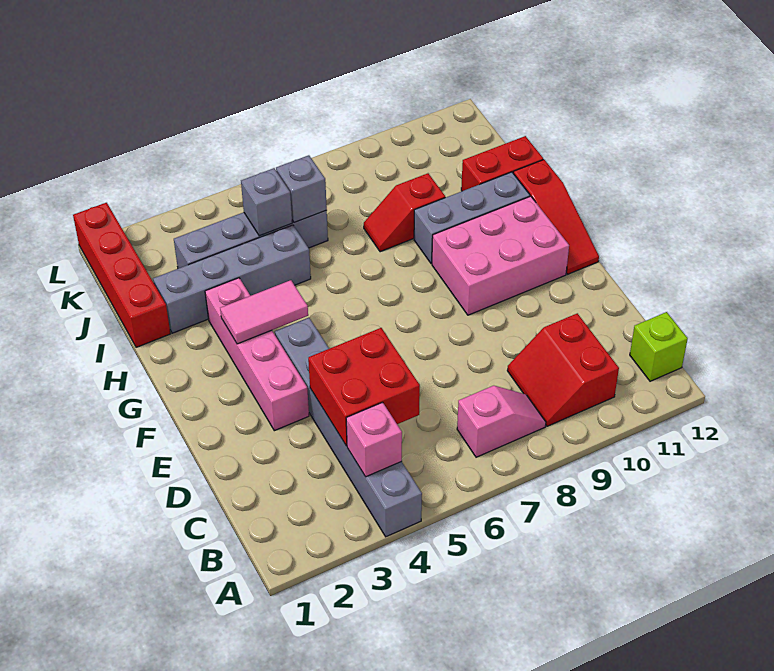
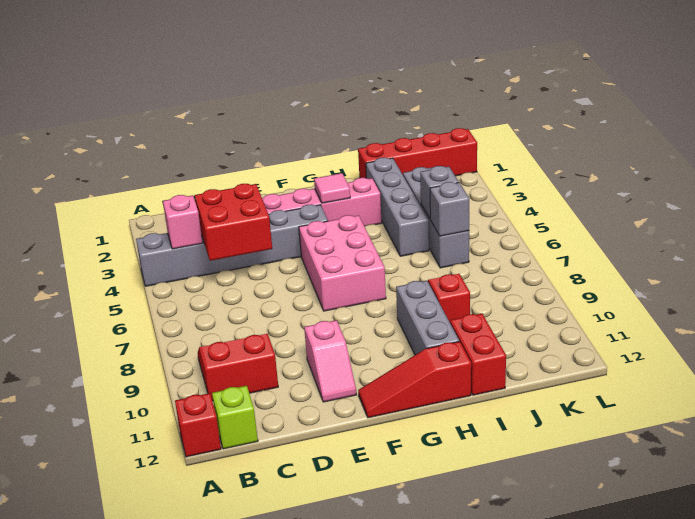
none -> red brick A12 level 1
pink slope B7:B8 level 1 top 7 -> pink slope E10:E11 level 1 top 10
pink brick F9:G11 level 1 -> pink brick F5:G7 level 1
pink tile G3:G4 level 2 -> pink tile G3 level 2

